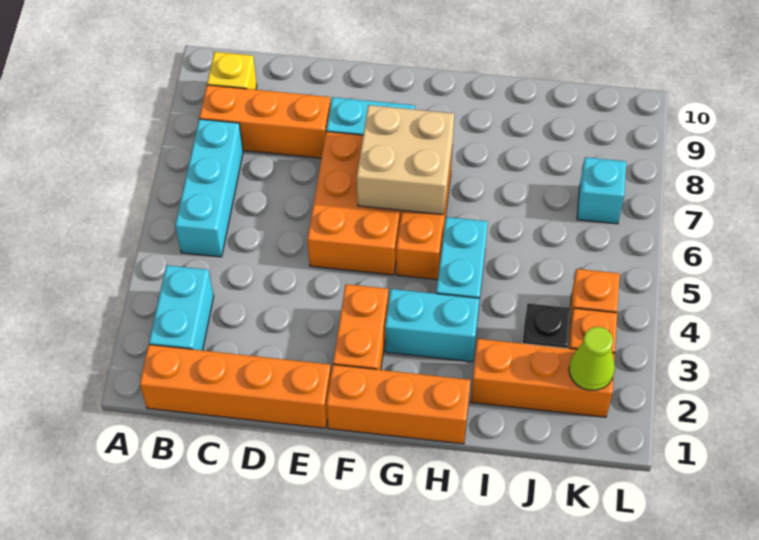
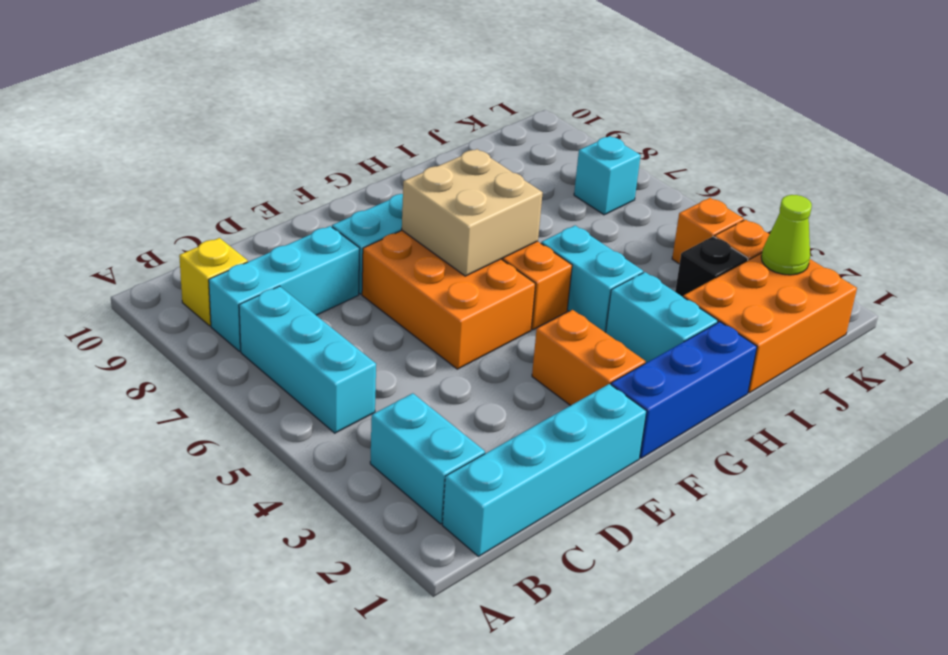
orange brick B1:E1 level 1 -> cyan brick B1:E1 level 1
orange brick B8:D8 level 1 -> cyan brick B8:D8 level 1
orange brick F1:H1 level 1 -> blue brick F1:H1 level 1
cyan brick G3:H3 level 1 -> cyan brick H2:H3 level 1
orange brick I2:K2 level 1 -> orange brick I1:K2 level 1

